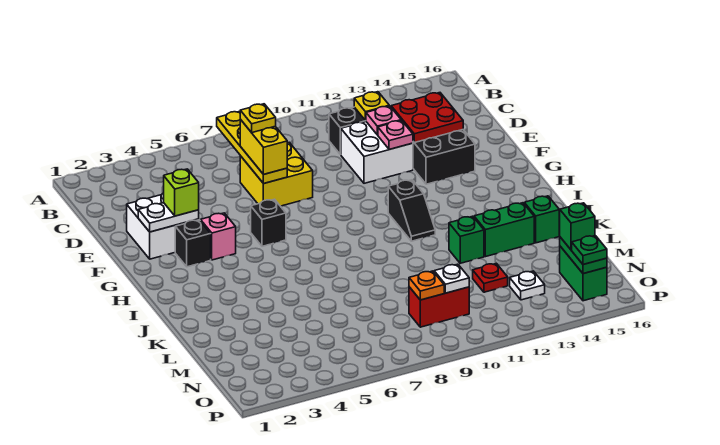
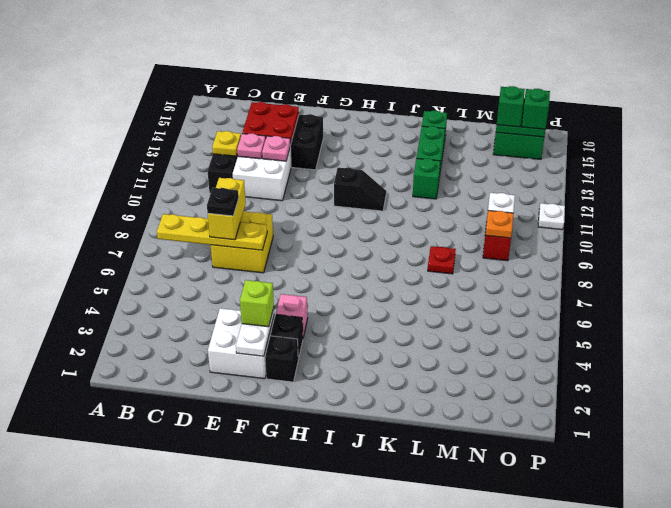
yellow brick D7:E7 level 3 -> yellow brick D7:D8 level 3
yellow plate D7 level 4 -> black plate D7 level 4
black brick G6 level 1 -> black brick G2 level 1
red plate M12 level 1 -> red plate L8 level 1
white plate N13 level 1 -> white plate P11 level 1
green plate O15 level 3 -> green brick O15 level 3

